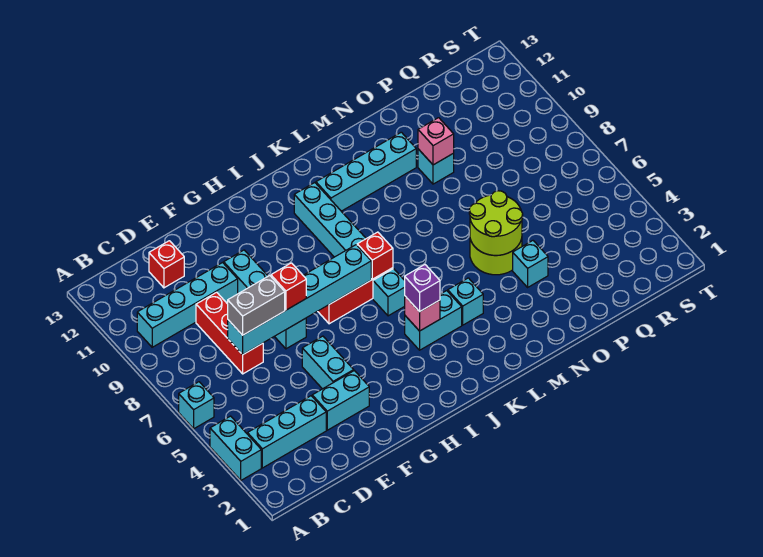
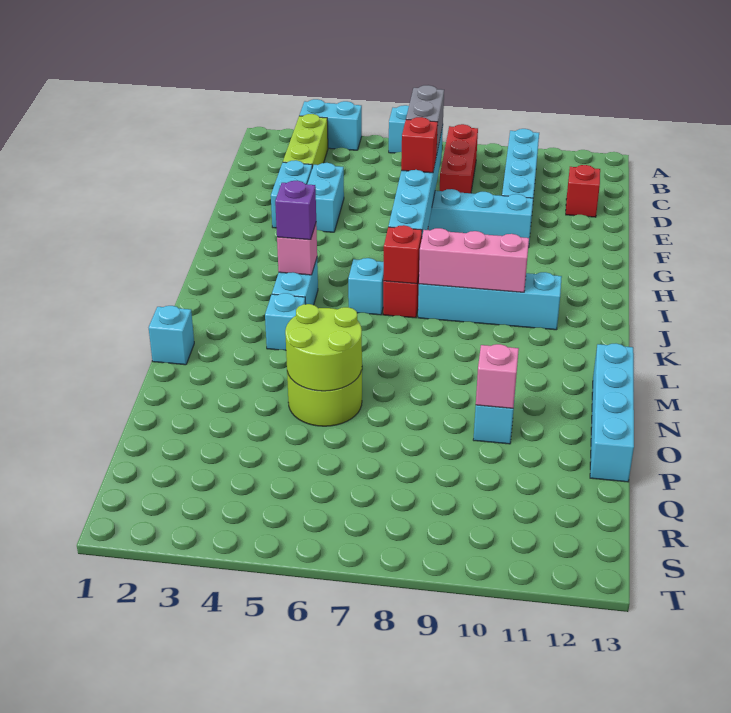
cyan brick B3:D3 level 1 -> lime brick B3:D3 level 1
red brick D7:D9 level 1 -> red brick B8:D8 level 1
cyan brick F4:F5 level 1 -> cyan brick E4:F4 level 1
none -> pink brick J8:J10 level 2
cyan brick K11:N11 level 1 -> cyan brick M13:P13 level 1
cyan brick O4 level 1 -> cyan brick M1 level 1

